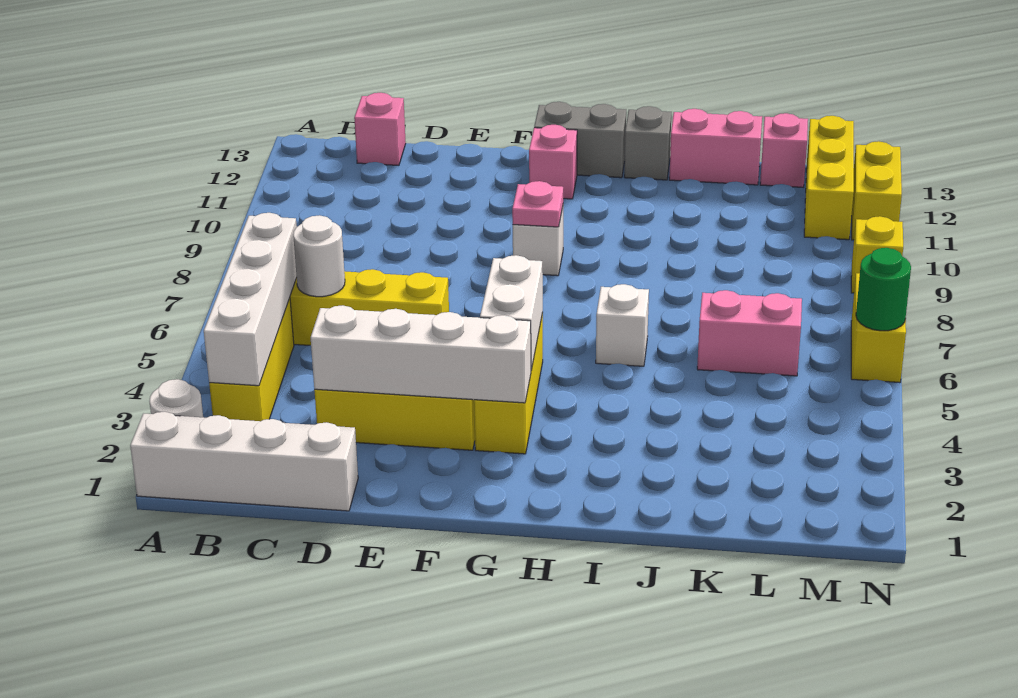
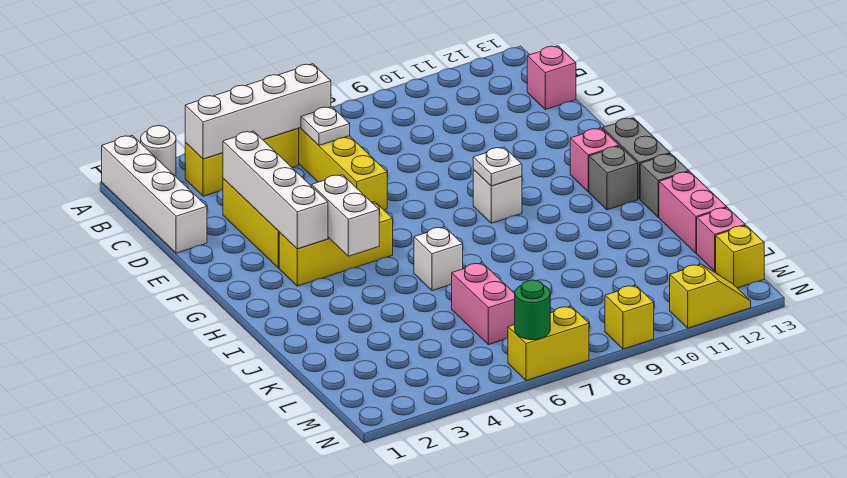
white round brick C6 level 2 -> white plate C6 level 2
white brick G4:G5 level 2 -> white brick G4:H4 level 2
pink plate G9 level 2 -> white plate G9 level 2
none -> grey brick H12 level 1
yellow brick M11:M13 level 1 -> yellow brick M13 level 1
yellow brick N11:N12 level 1 -> yellow slope N11:N12 level 1 top 11

